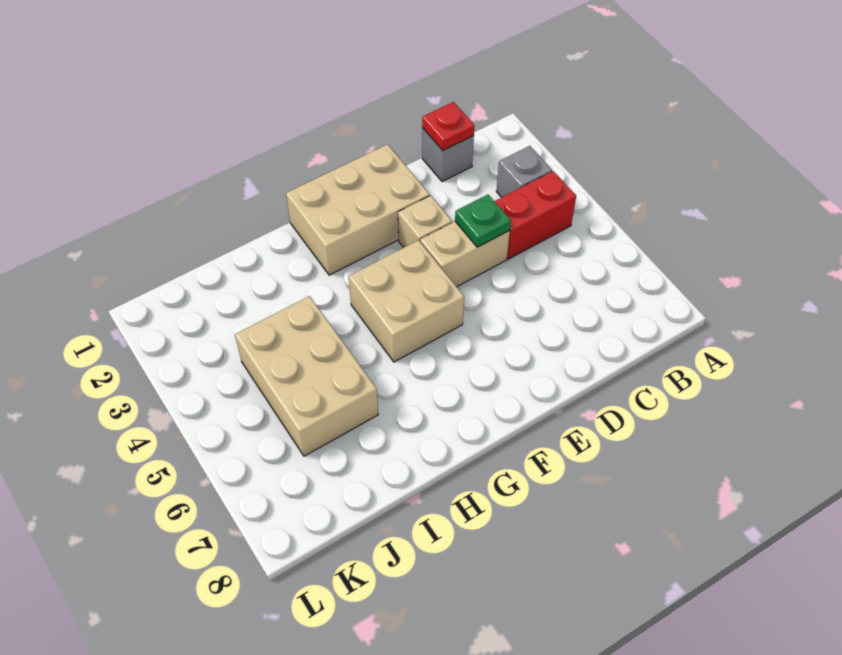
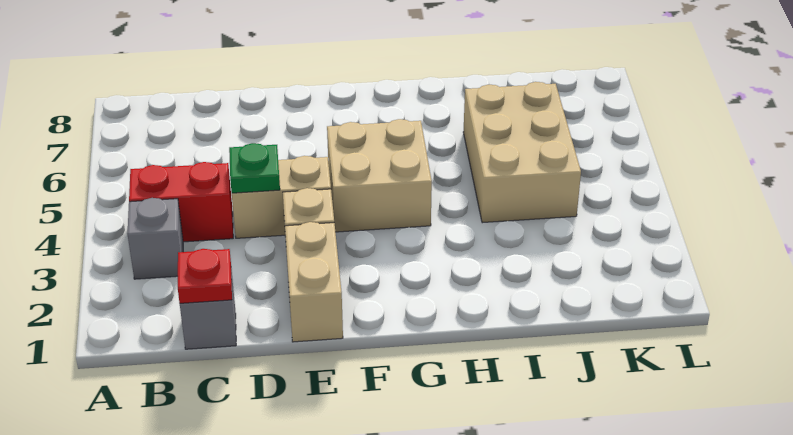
tan brick E1:G2 level 1 -> tan brick E1:E2 level 1

